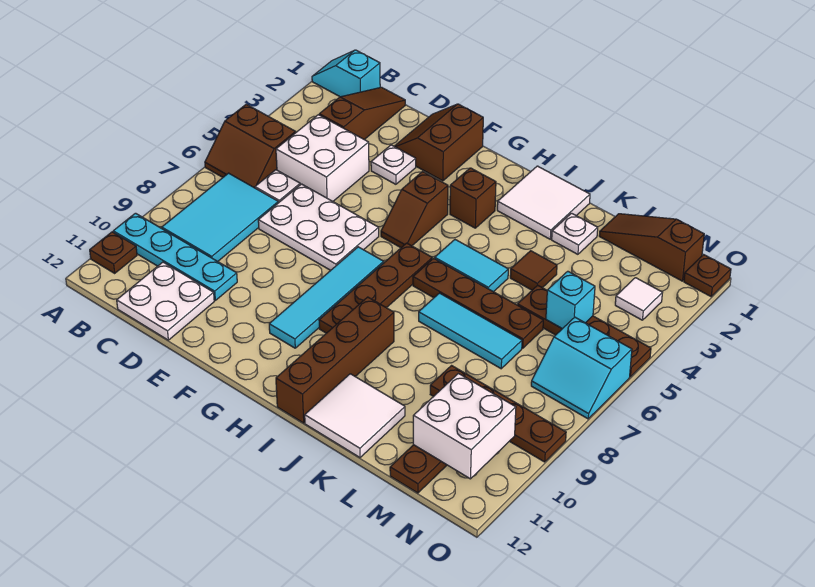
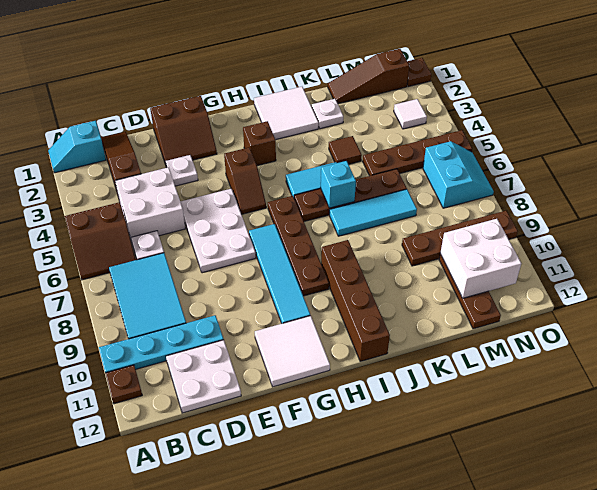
white plate D6:F7 level 1 -> white plate E5:F7 level 1
brown slope E1:F2 level 1 top F -> brown slope E1:F2 level 1 top 1
white tile J11:K12 level 1 -> white tile F11:G12 level 1
cyan brick M5 level 2 -> cyan brick J6 level 2
cyan slope N6:O7 level 1 top 6 -> cyan slope N6:O7 level 1 top N

